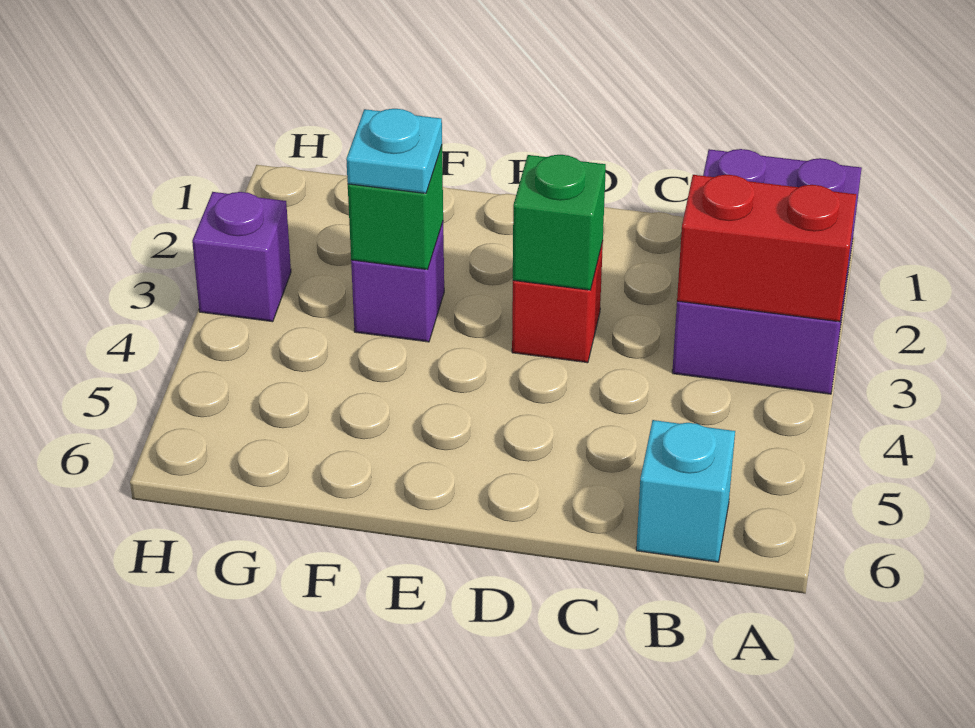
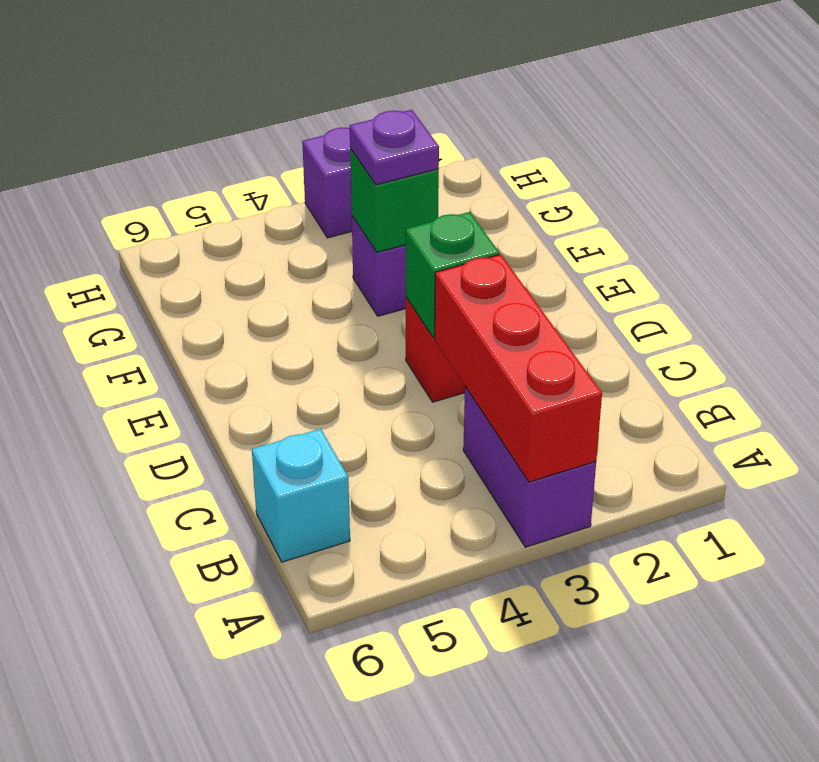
purple brick A1:B3 level 1 -> purple brick A3:B3 level 1
red brick A3:B3 level 2 -> red brick A3:C3 level 2
cyan plate F3 level 3 -> purple plate F3 level 3

